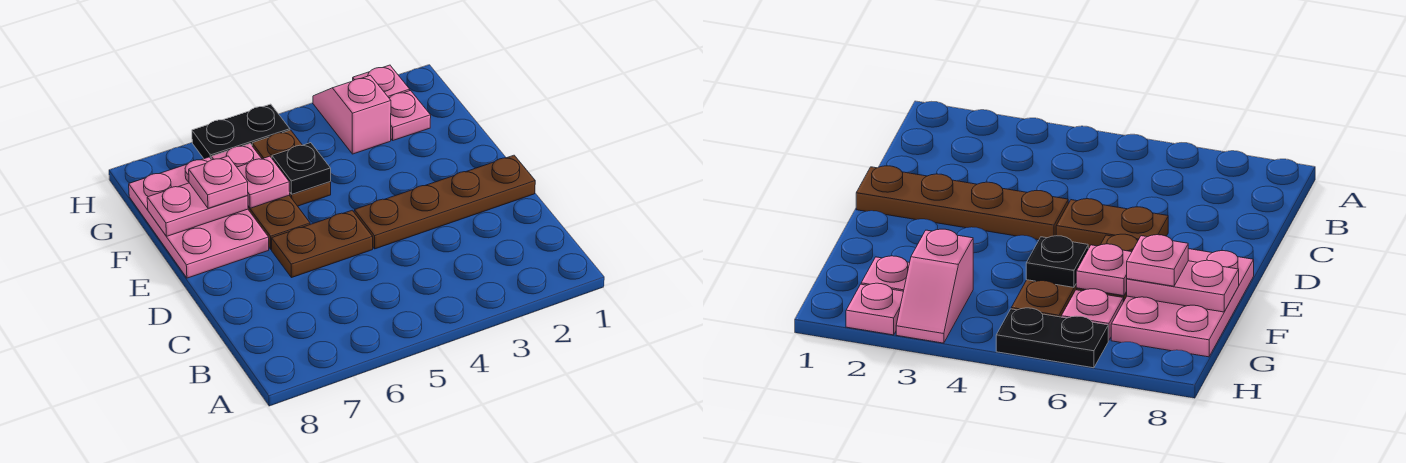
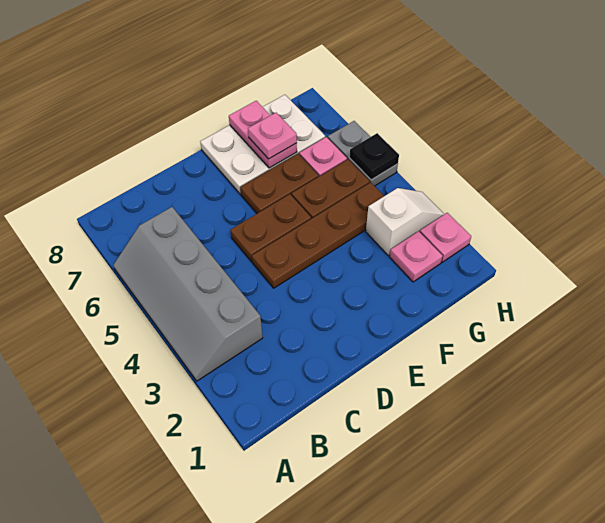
none -> grey slope A3:B6 level 1 top B
brown plate D1:D4 level 1 -> brown plate D4:G4 level 1
brown plate D5:D6 level 1 -> brown plate D5:E5 level 1
pink plate E7:G8 level 1 -> white plate E7:G8 level 1
black plate F5 level 2 -> black plate H5 level 2
pink plate F6 level 2 -> none
pink slope G3:H3 level 1 top G -> white slope G3:H3 level 1 top G
black plate H5:H6 level 1 -> grey plate H5:H6 level 1

